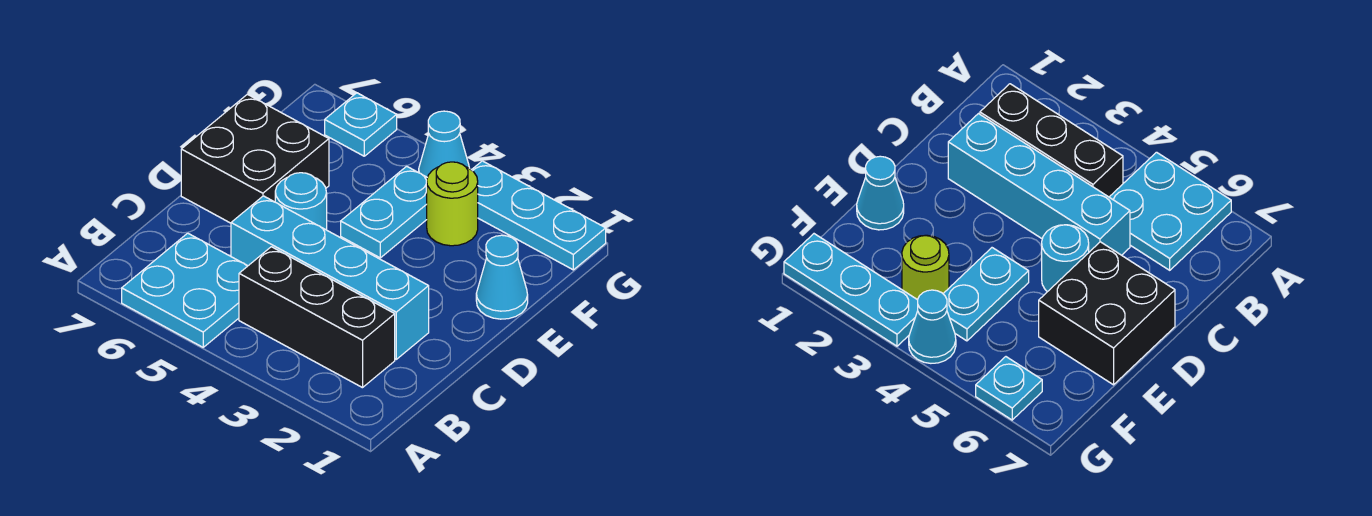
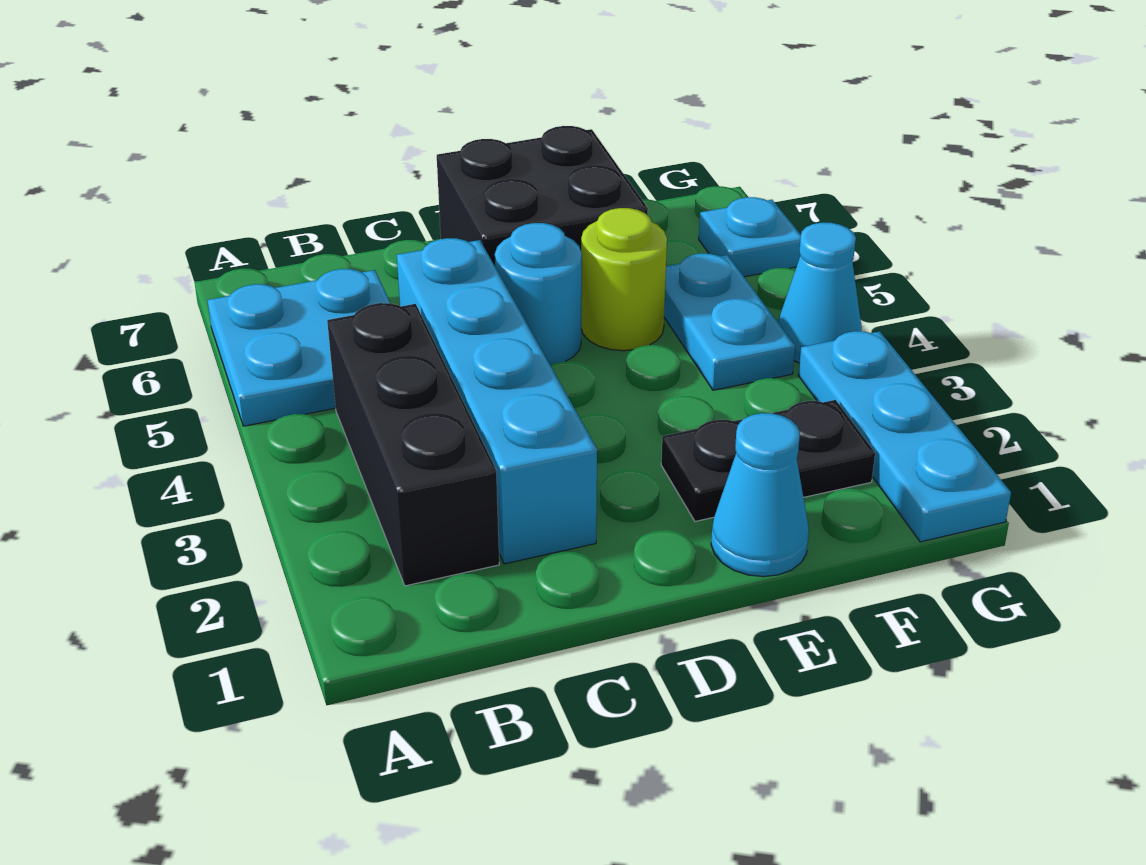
none -> black plate E2:F2 level 1
cyan plate E4:F4 level 1 -> cyan plate F4:F5 level 1
lime round brick F3 level 1 -> lime round brick E5 level 1

